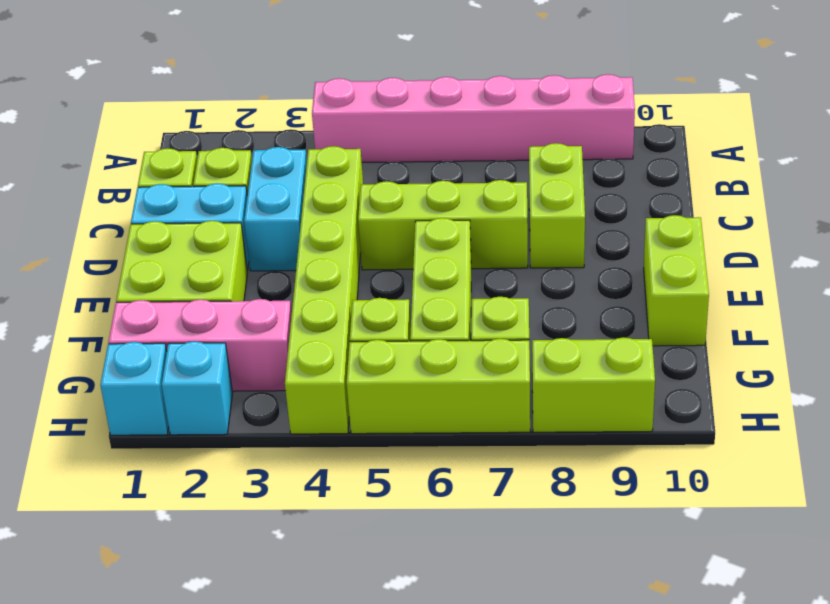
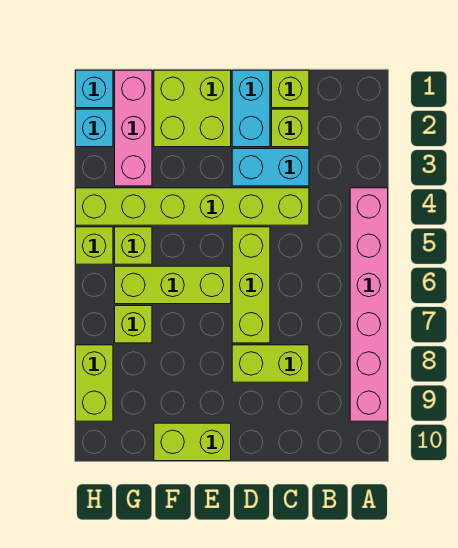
lime brick H5:H7 level 1 -> lime brick H5 level 1

